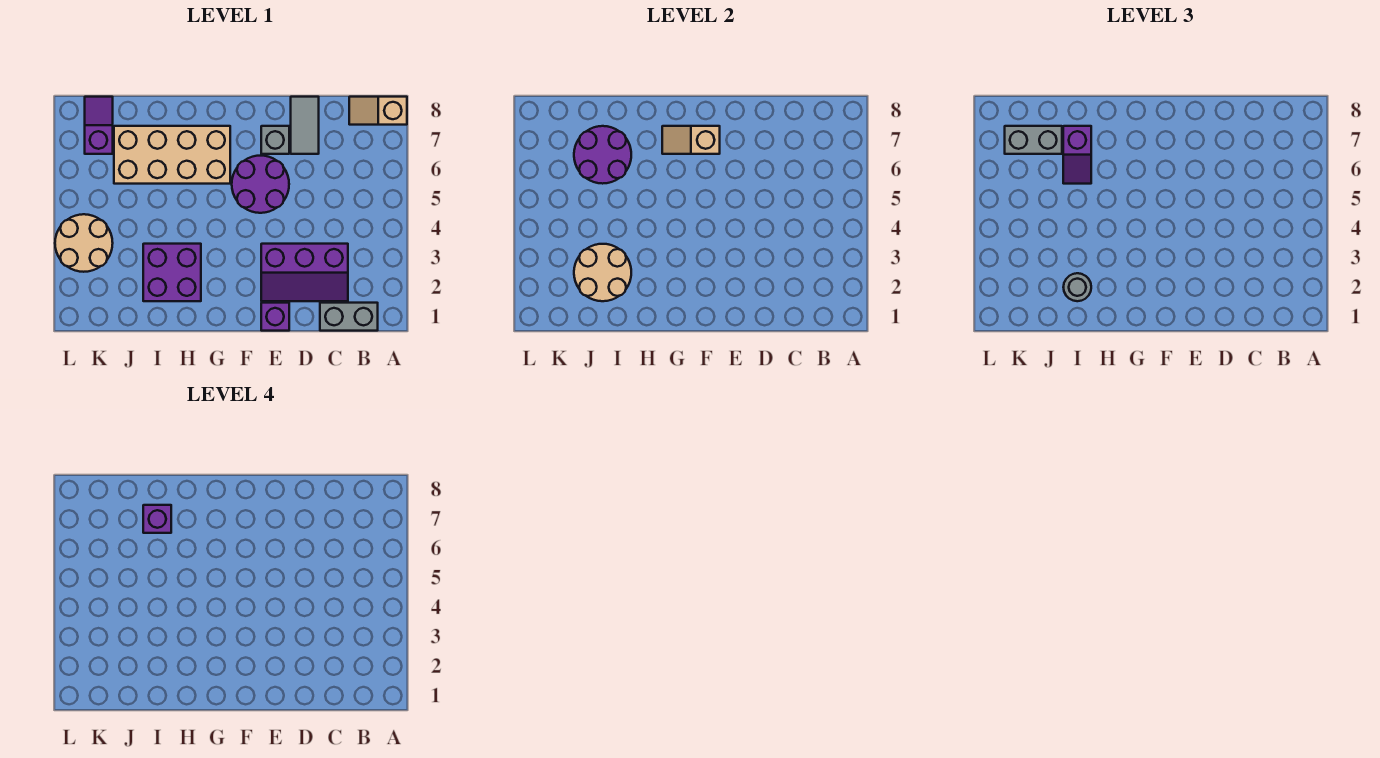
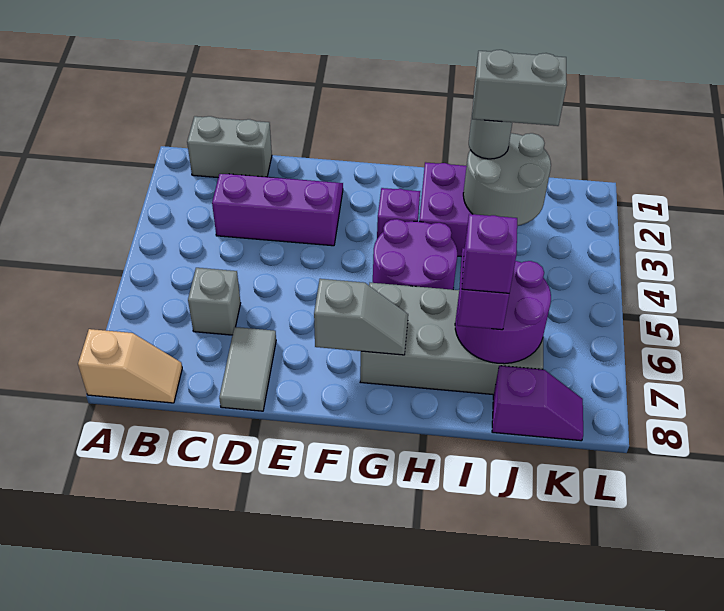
purple brick E1 level 1 -> purple brick G3 level 1
purple round brick E5:F6 level 1 -> purple round brick G4:H5 level 1
grey brick E7 level 1 -> grey brick C6 level 1
tan slope F7:G7 level 2 top F -> grey slope F7:G7 level 2 top F
tan brick G6:J7 level 1 -> grey brick G6:J7 level 1
tan round brick I2:J3 level 2 -> grey round brick I2:J3 level 2
grey brick J7:K7 level 3 -> grey brick I2:J2 level 4
tan round brick K3:L4 level 1 -> none
purple slope K7:K8 level 1 top 7 -> purple slope J8:K8 level 1 top J

